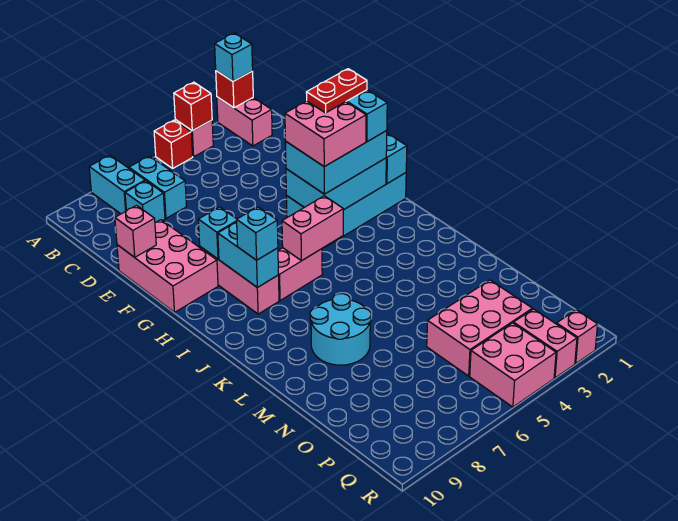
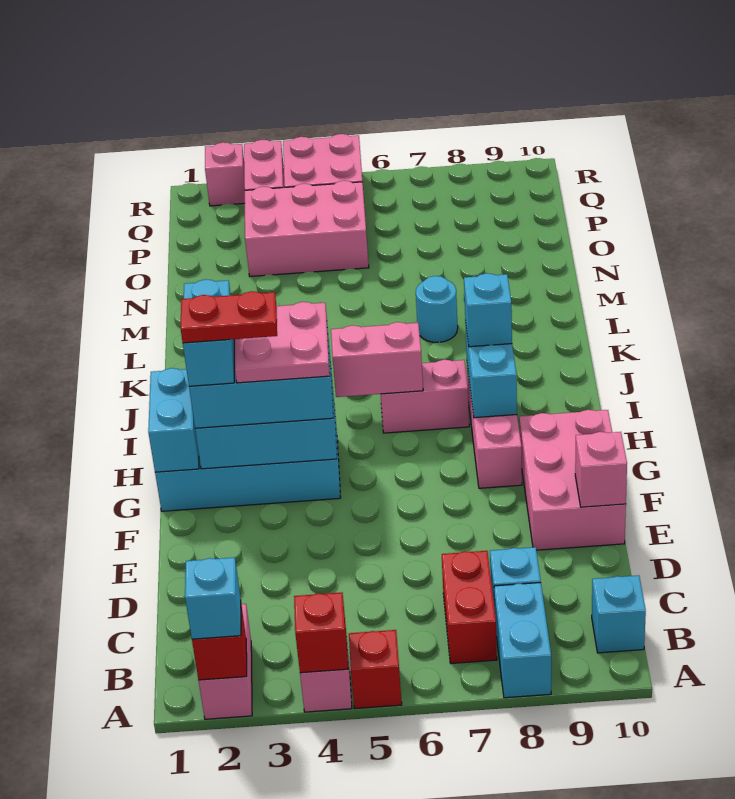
cyan brick B7:C7 level 1 -> red brick B7:C7 level 1
pink brick G3:H4 level 4 -> pink plate G3:H4 level 4
cyan brick G8 level 2 -> cyan brick B10 level 1
cyan round brick L7:M8 level 1 -> cyan round brick L7 level 1

